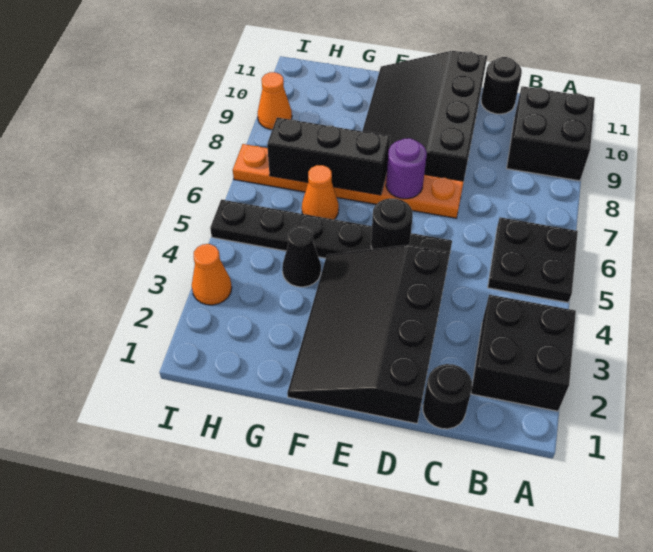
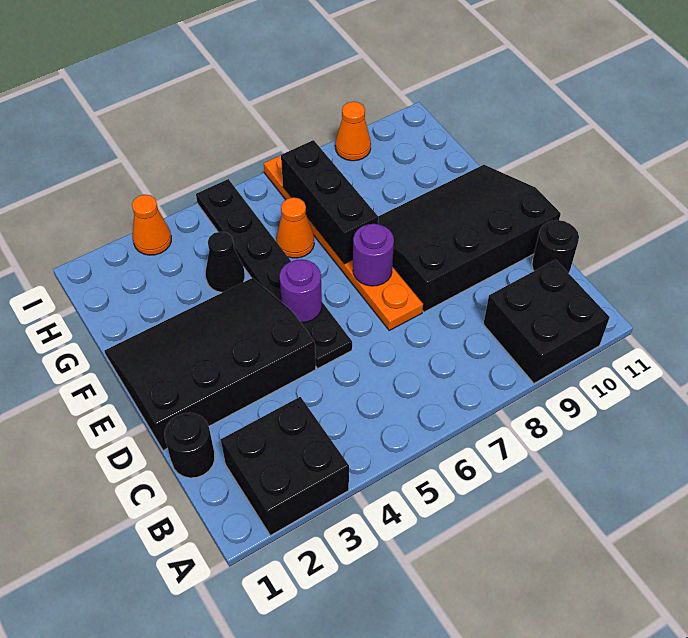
black plate A5:B6 level 1 -> none
black round brick E5 level 2 -> purple round brick E5 level 2

